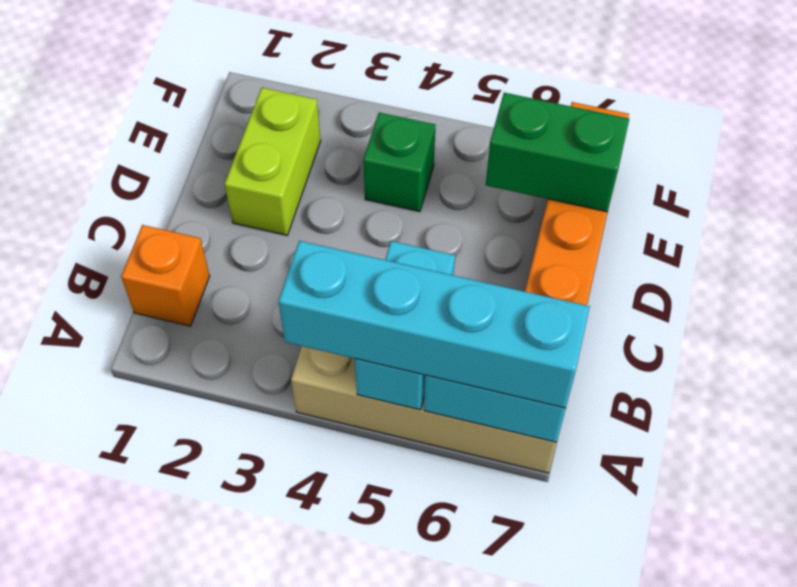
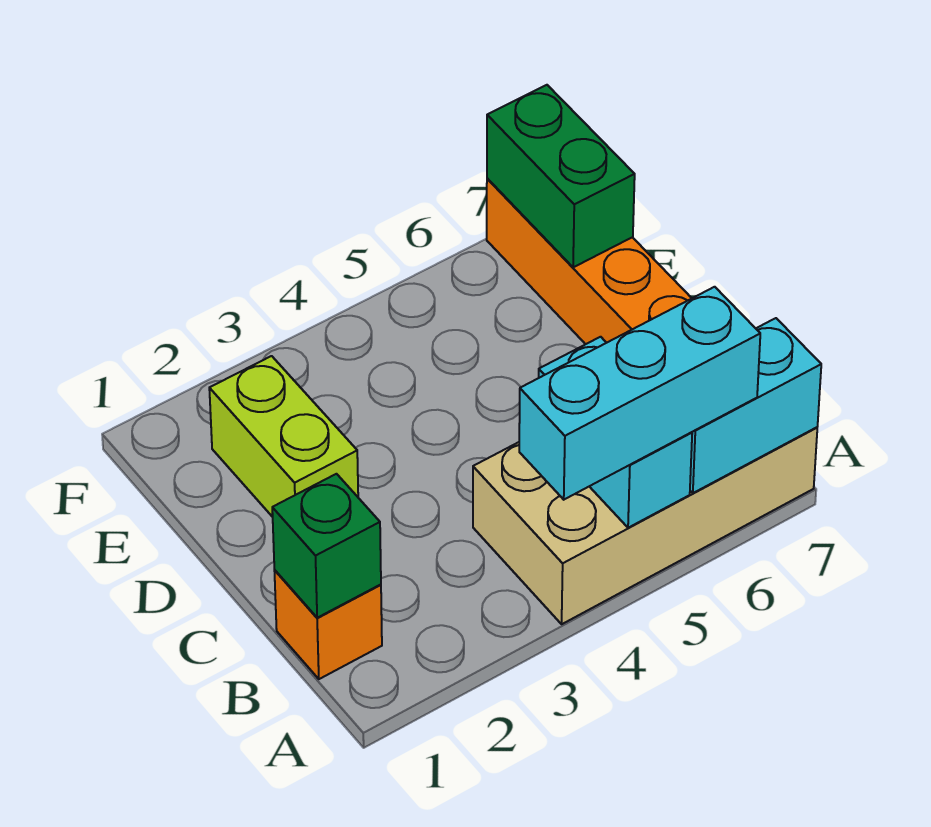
cyan brick A4:A7 level 3 -> cyan brick A4:A6 level 3
green brick E4 level 1 -> green brick B1 level 2
green brick E6:E7 level 2 -> green brick E7:F7 level 2

